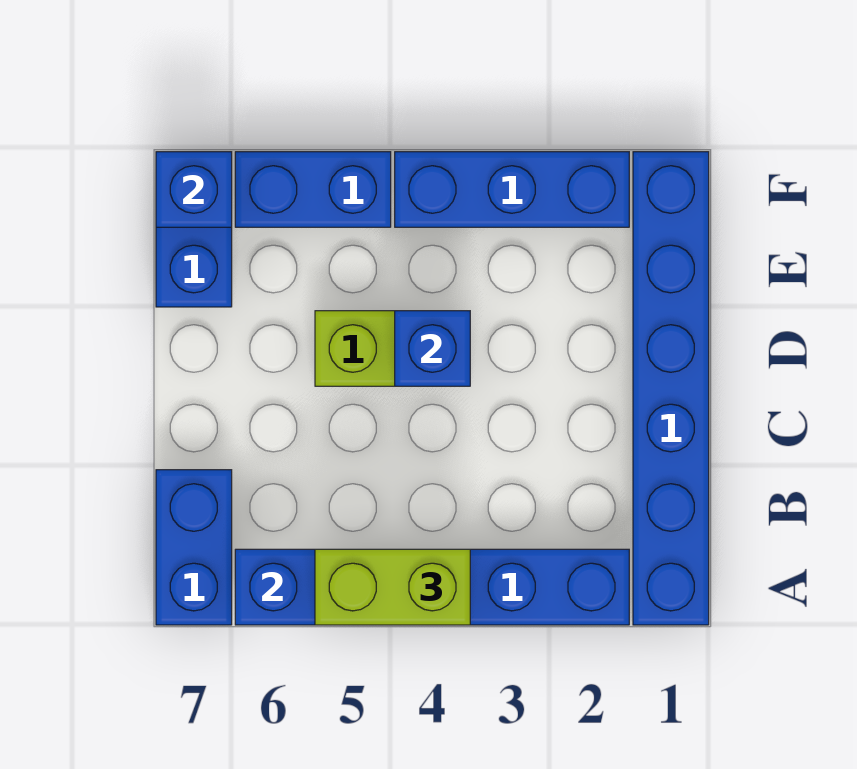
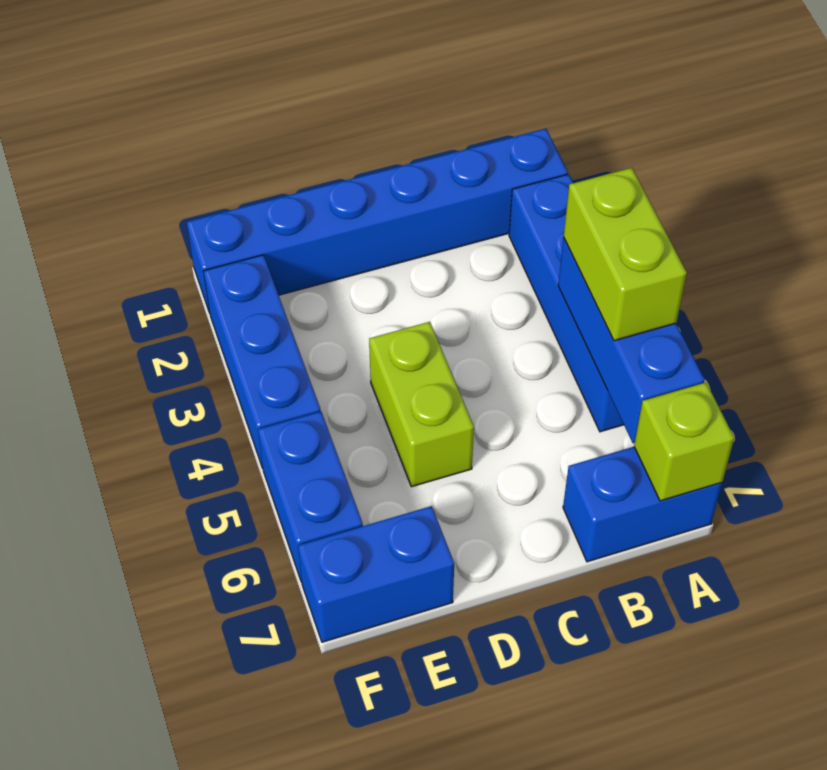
none -> lime brick A7 level 2
blue brick D4 level 2 -> none
blue brick F7 level 2 -> none

